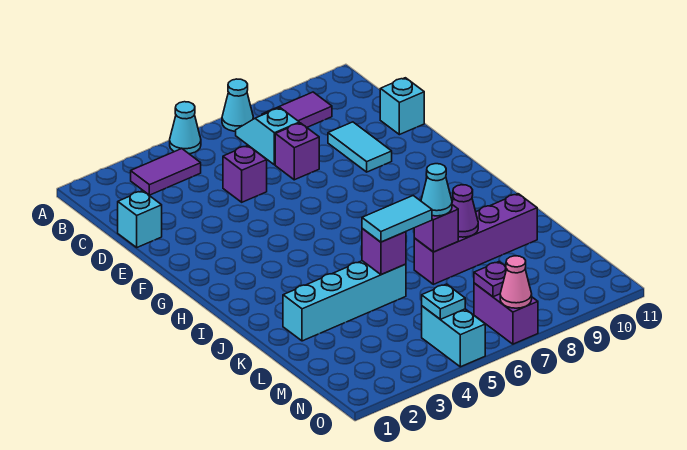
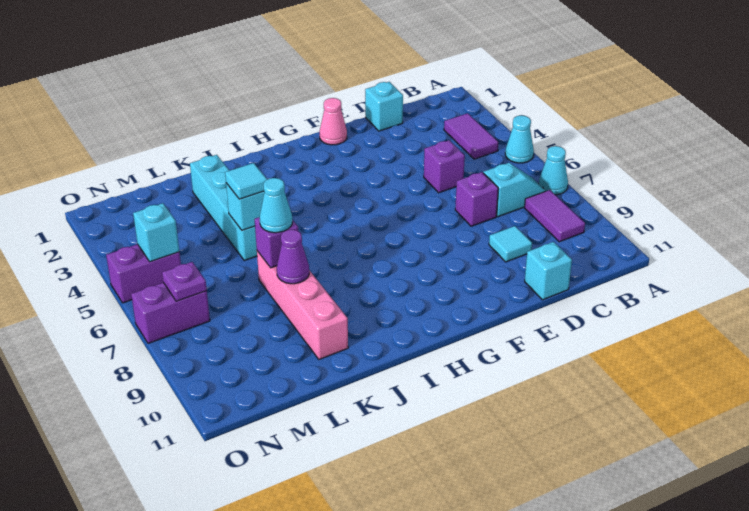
cyan tile D9:E9 level 1 -> cyan tile D9 level 1
purple brick K5 level 2 -> cyan brick K5 level 2
cyan tile K5:K6 level 3 -> cyan tile K5 level 3
purple brick K7:K10 level 1 -> pink brick K7:K10 level 1
cyan brick N5:O5 level 1 -> purple brick N5:O5 level 1
cyan plate N5 level 2 -> cyan brick N5 level 2
pink cone O7 level 2 -> pink cone F1 level 1

